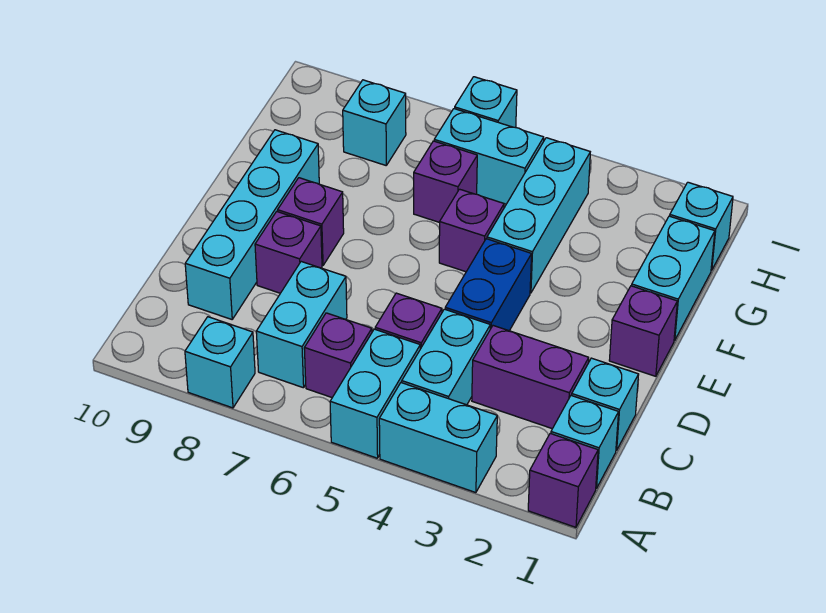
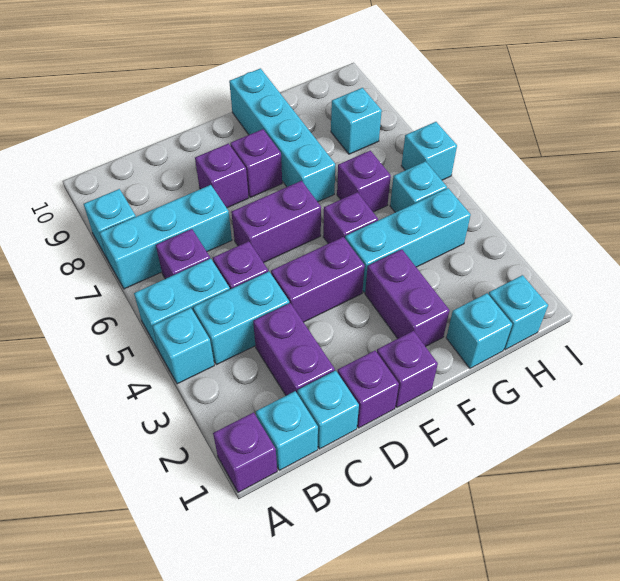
cyan brick A3:A4 level 1 -> cyan brick A4 level 1
cyan brick B7:C7 level 1 -> cyan brick A7:C7 level 1
cyan brick C9:F9 level 1 -> cyan brick F7:F10 level 1
none -> purple brick D1 level 1
blue brick D4:E4 level 1 -> purple brick D4:E4 level 1
none -> purple brick D6:E6 level 1
cyan brick F1:G1 level 1 -> cyan brick G1 level 1
none -> purple brick F2:F3 level 1
cyan brick H5:H6 level 1 -> cyan brick H5 level 1

